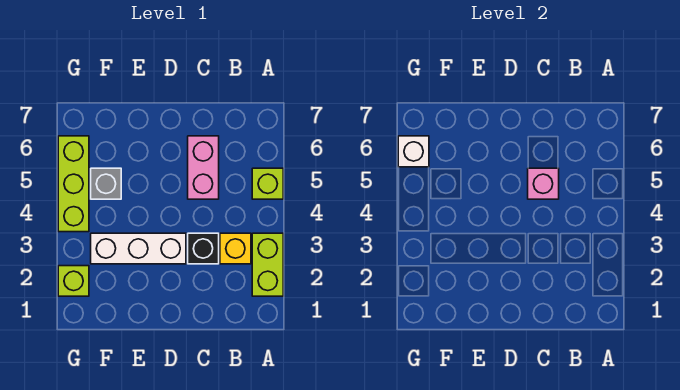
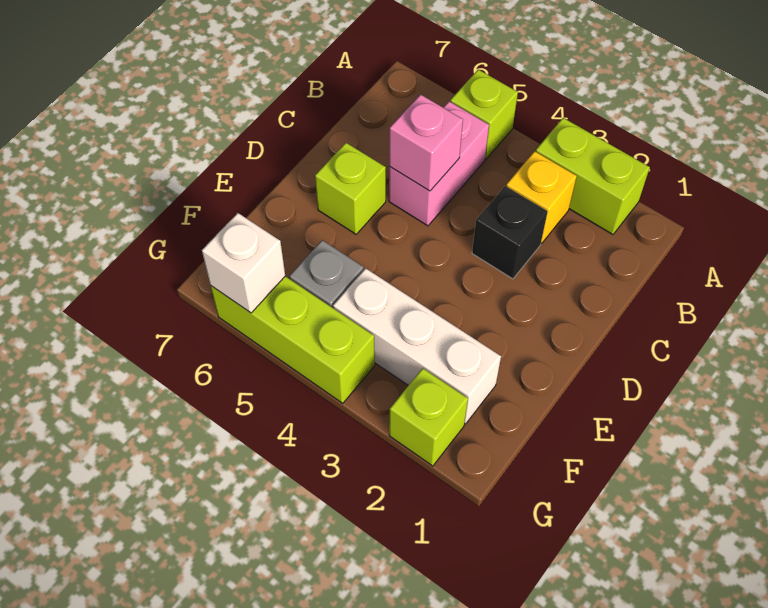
pink brick C5:C6 level 1 -> pink brick B5:C5 level 1
white brick D3:F3 level 1 -> white brick F2:F4 level 1
none -> lime brick D6 level 1

